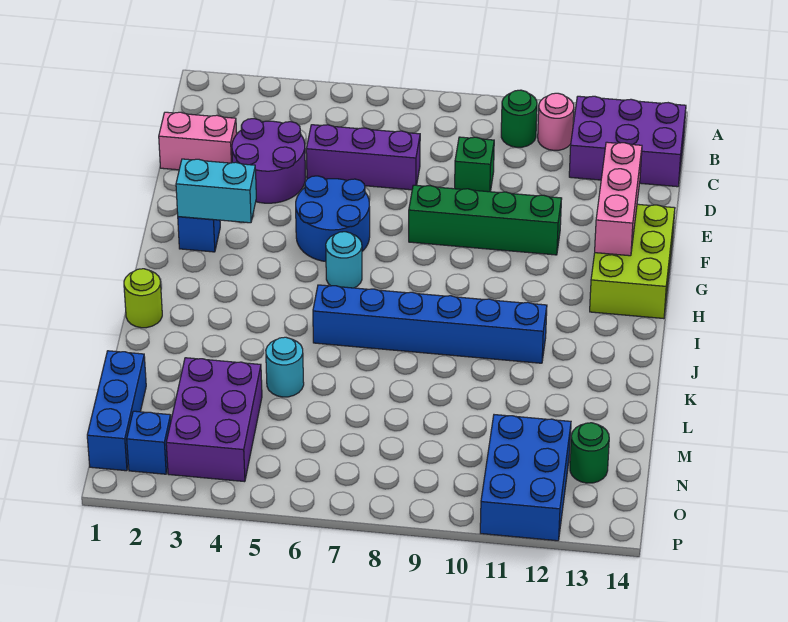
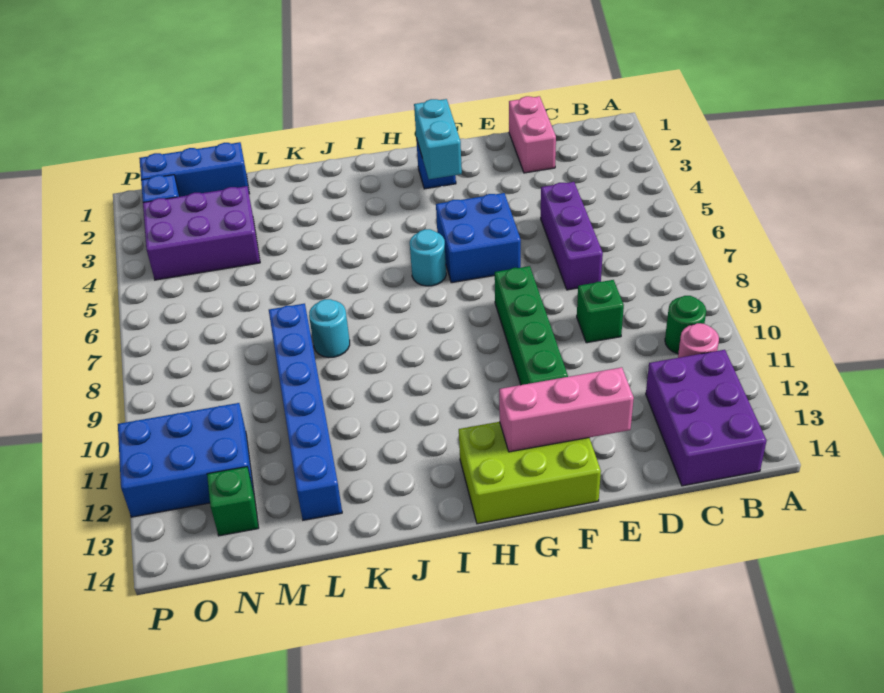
purple round brick D3:E4 level 1 -> none
blue round brick F5:G6 level 1 -> blue brick F5:G6 level 1
lime round brick J1 level 1 -> none
blue brick J6:J11 level 1 -> blue brick L8:L13 level 1
cyan round brick L5 level 1 -> cyan round brick K8 level 1
green round brick N13 level 1 -> green brick N13 level 1

